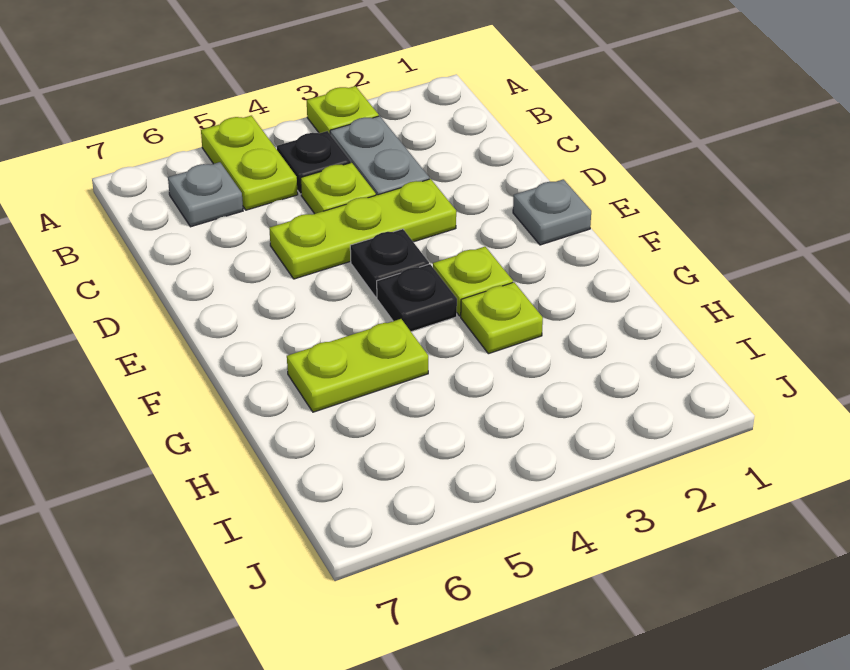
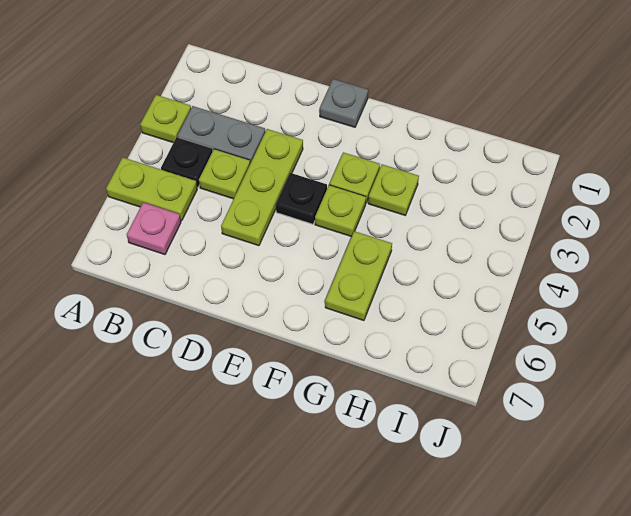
grey plate B6 level 1 -> pink plate B6 level 1
black plate F4 level 1 -> lime plate F4 level 1

